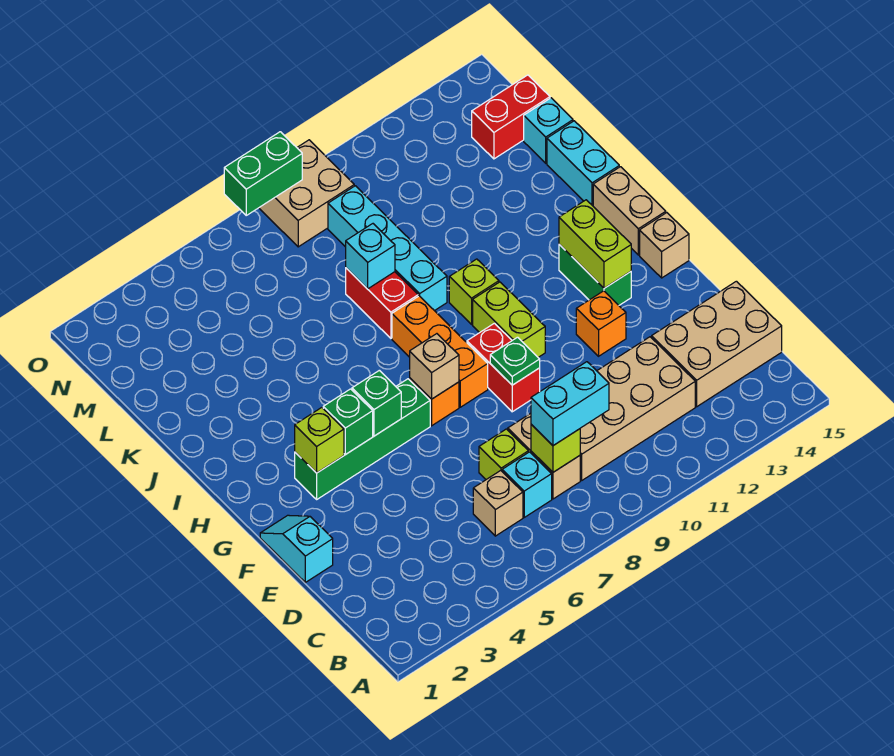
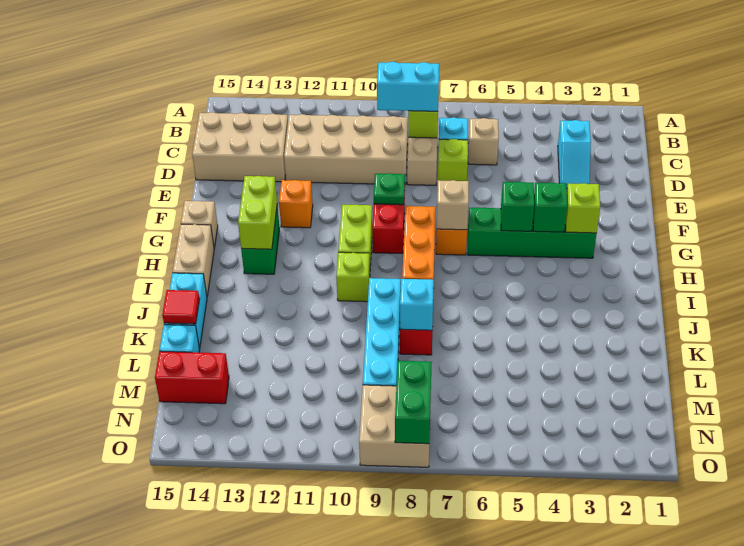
cyan slope E1:F1 level 1 top E -> cyan slope C3:D3 level 1 top C
none -> red tile K15 level 2
green brick O7:O8 level 2 -> green brick N8:O8 level 2

